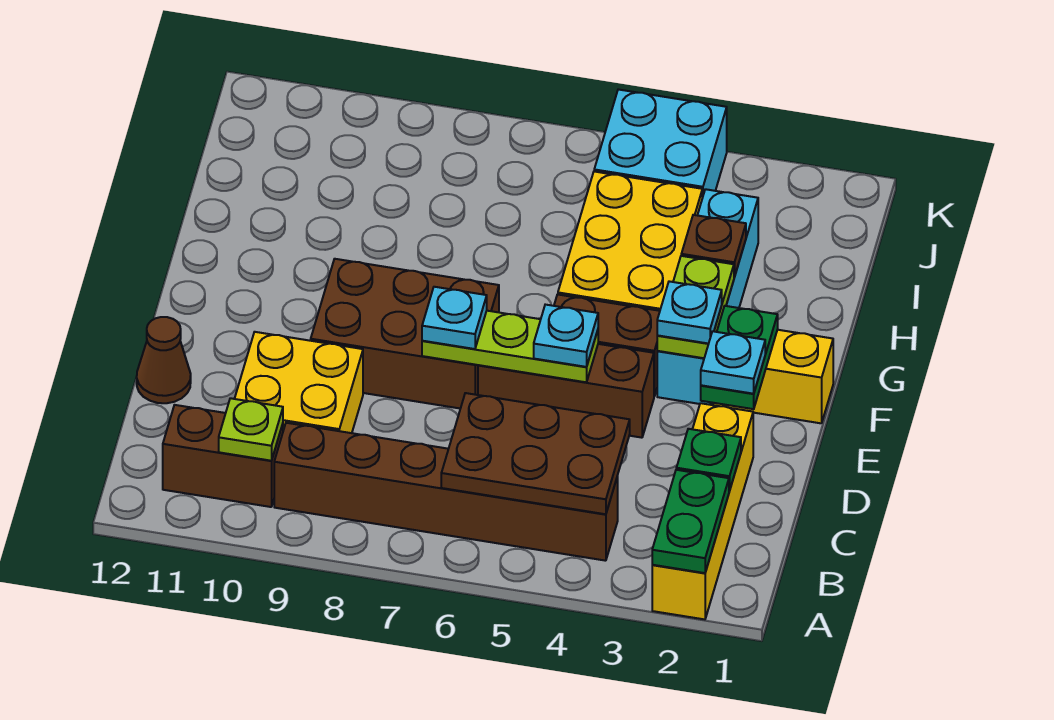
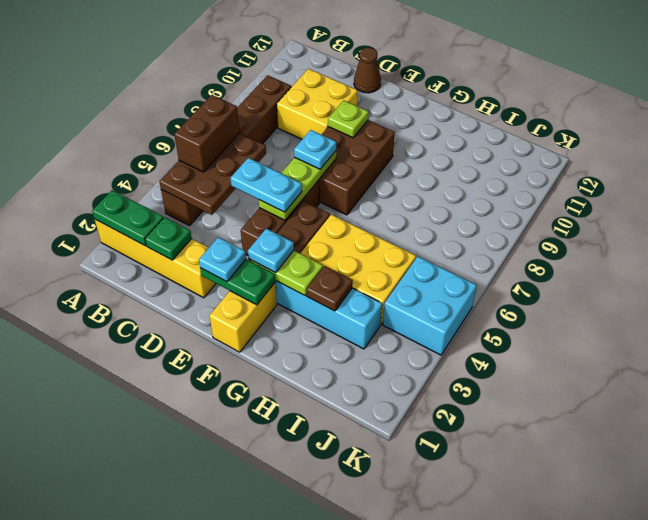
brown brick B10:B11 level 1 -> brown brick B5:B6 level 3
lime plate B10 level 2 -> lime plate E9 level 2
cyan plate E5 level 3 -> cyan plate D5:E5 level 3

